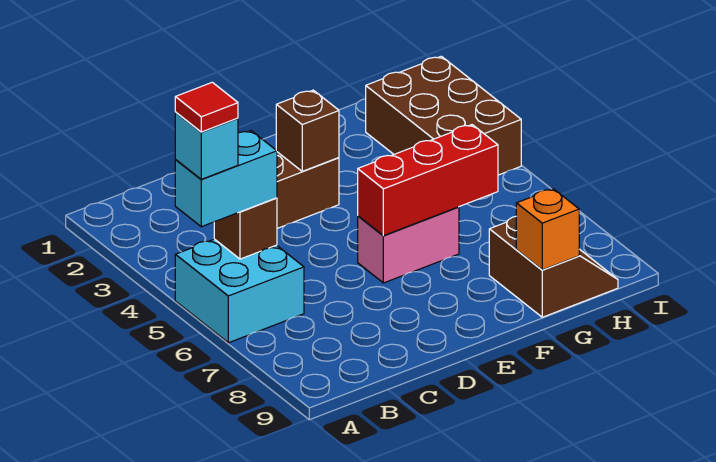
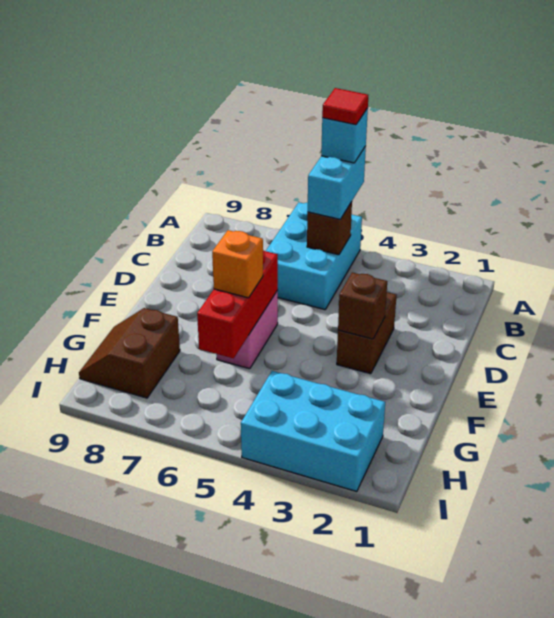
cyan brick A5:B6 level 1 -> cyan brick A5:C6 level 1
brown slope G8:H9 level 1 top G -> brown slope G8:H9 level 1 top 8
orange brick G9 level 2 -> orange brick F6 level 3
brown brick H2:I4 level 1 -> cyan brick H2:I4 level 1

